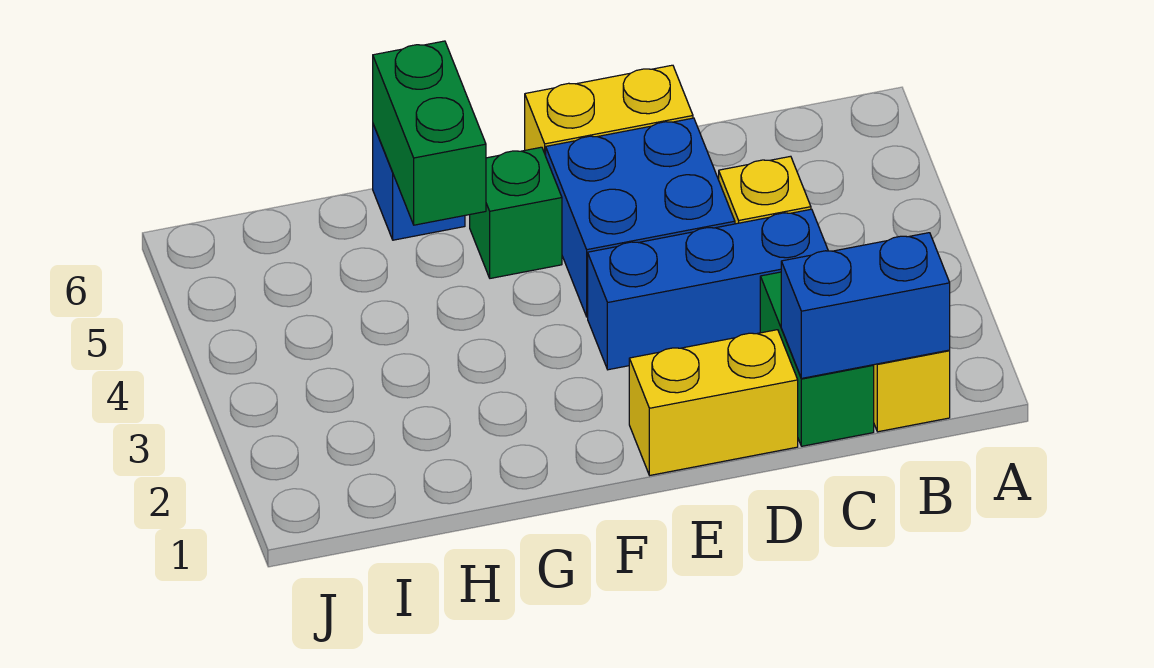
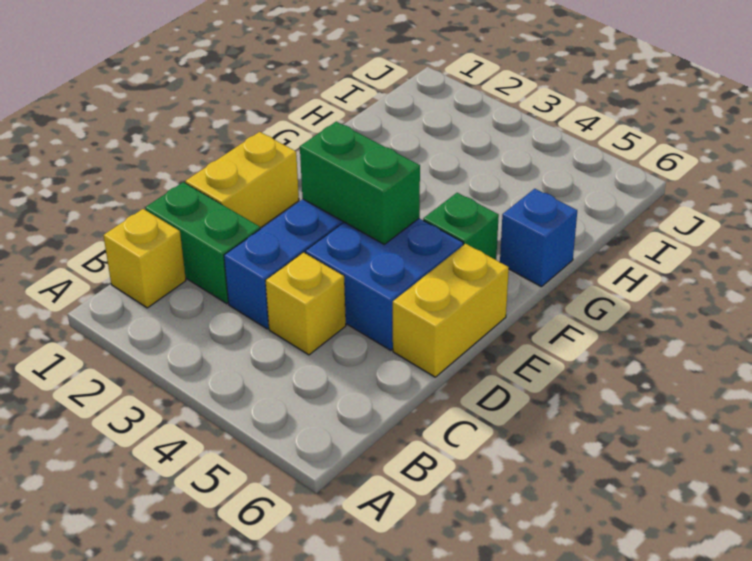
blue brick B1:C1 level 2 -> none
green brick G5:G6 level 2 -> green brick E3:E4 level 2

